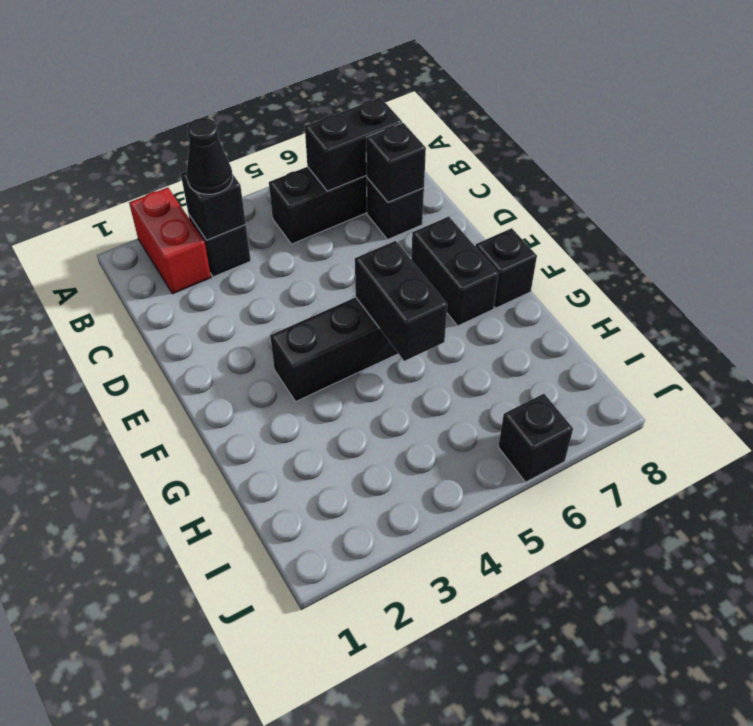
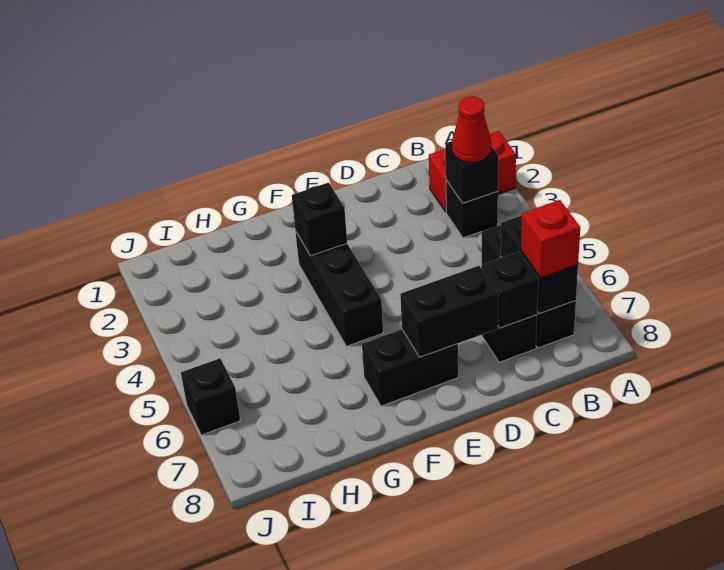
black cone B3 level 3 -> red cone B3 level 3
none -> red brick B7 level 3
black brick F5:G5 level 2 -> black brick D7:E7 level 2
black brick F8 level 1 -> black brick F3 level 2

